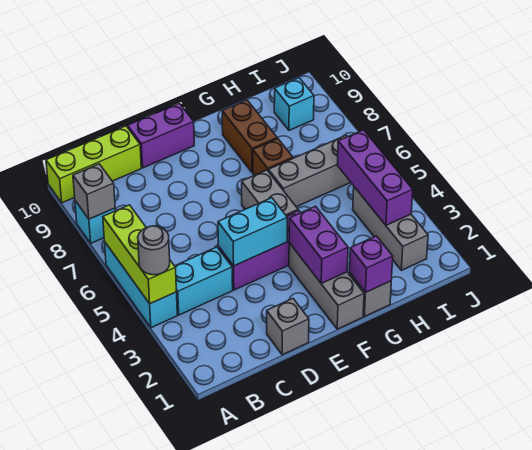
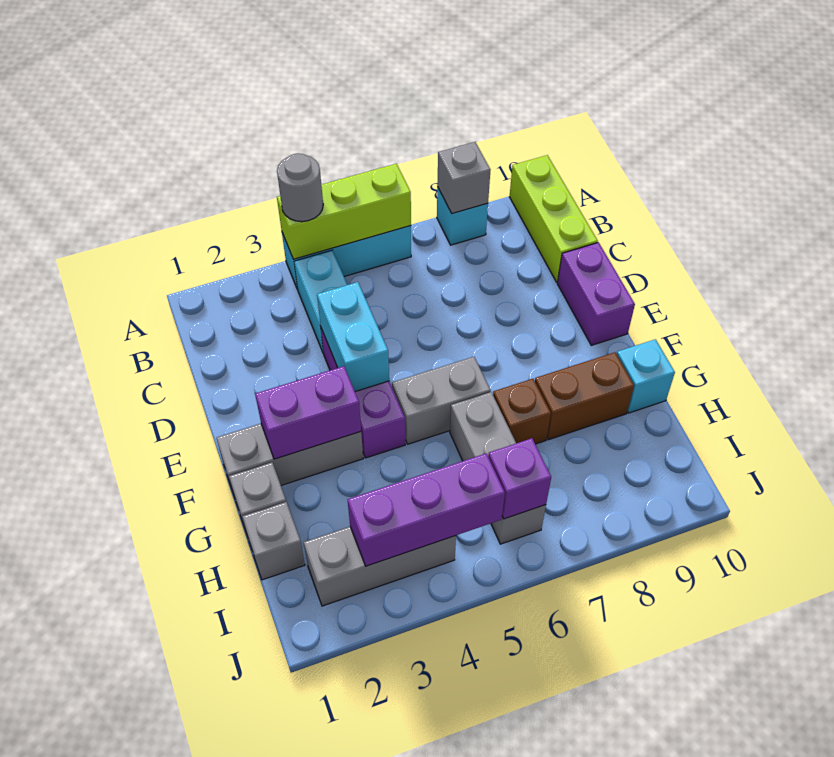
grey brick D1 level 1 -> grey brick H1 level 1
purple brick G1 level 2 -> purple brick I6 level 2
cyan brick I9 level 1 -> cyan brick G10 level 1

